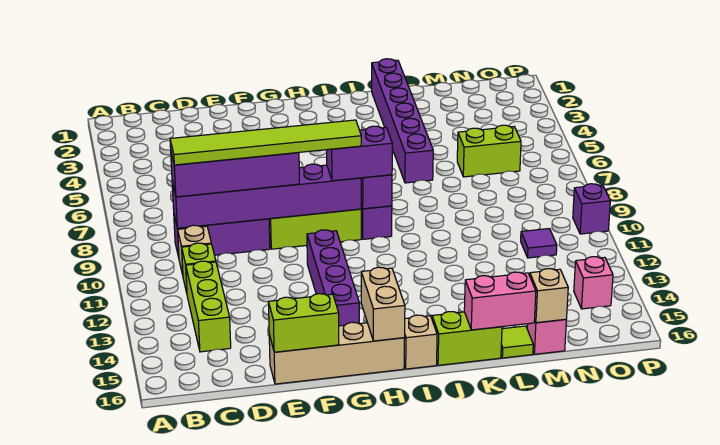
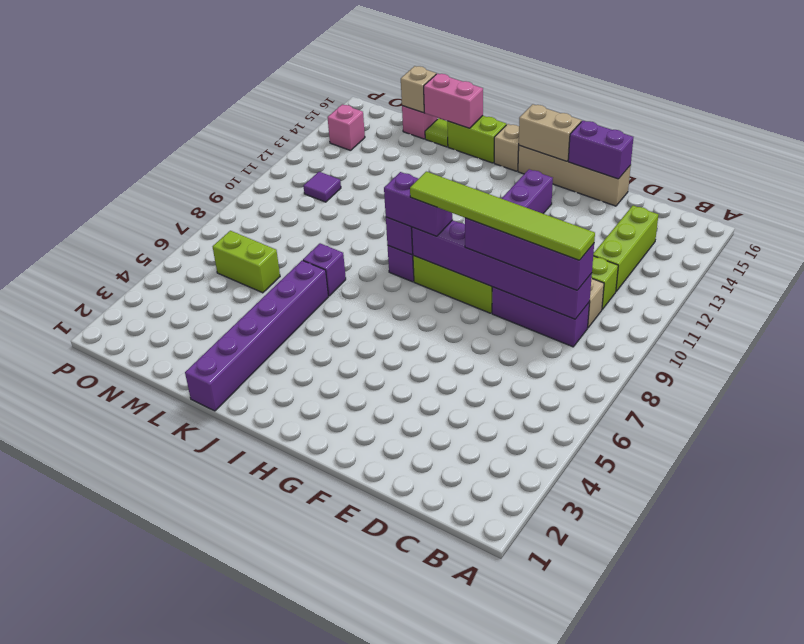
lime brick E16:F16 level 2 -> purple brick E16:F16 level 2
tan brick H15:H16 level 2 -> tan brick G16:H16 level 2
purple brick P10 level 1 -> purple brick K7 level 1

